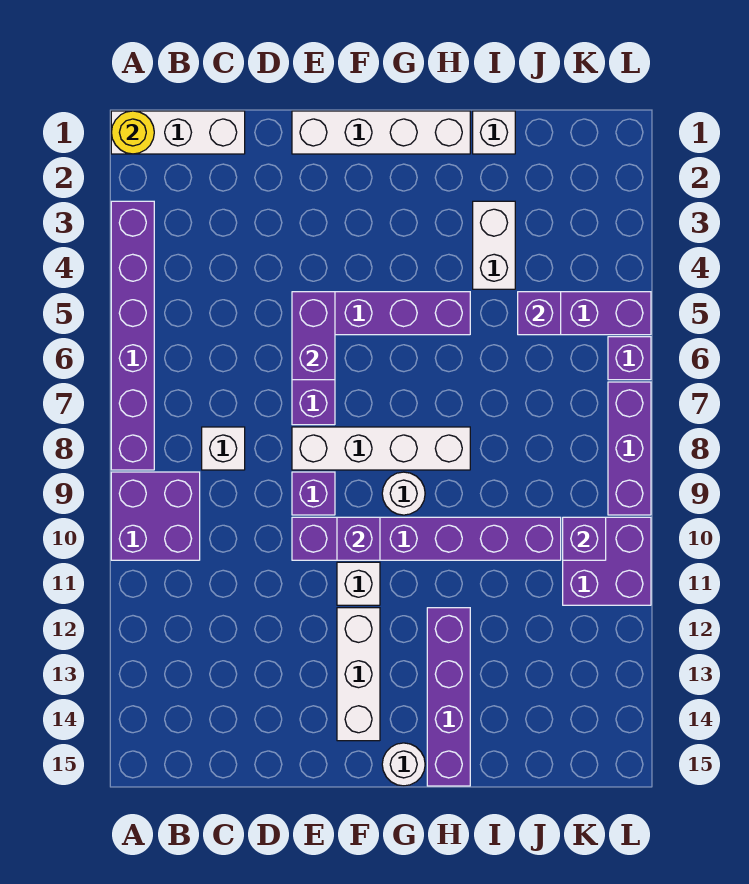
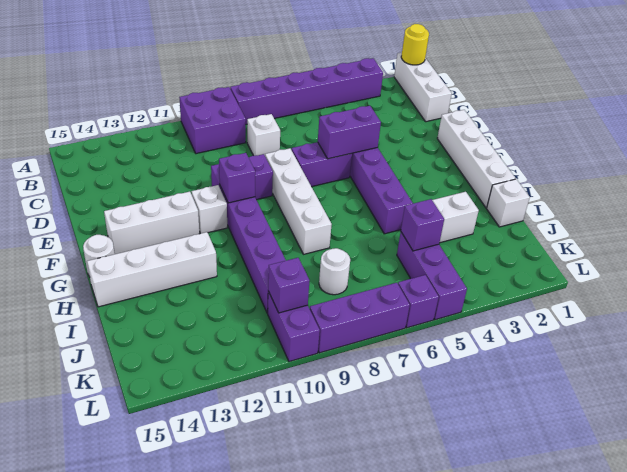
white round brick G9 level 1 -> white round brick J8 level 1
purple brick H12:H15 level 1 -> white brick H12:H15 level 1
purple brick K10:L11 level 1 -> purple brick K10:L10 level 1

